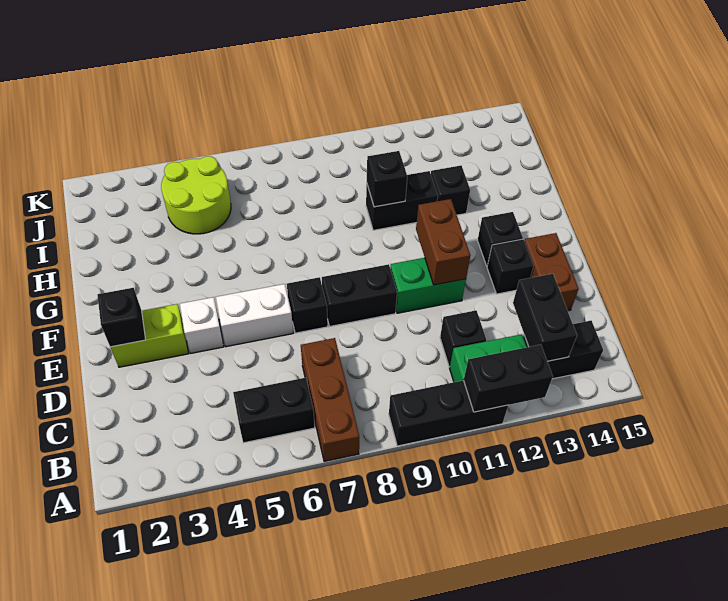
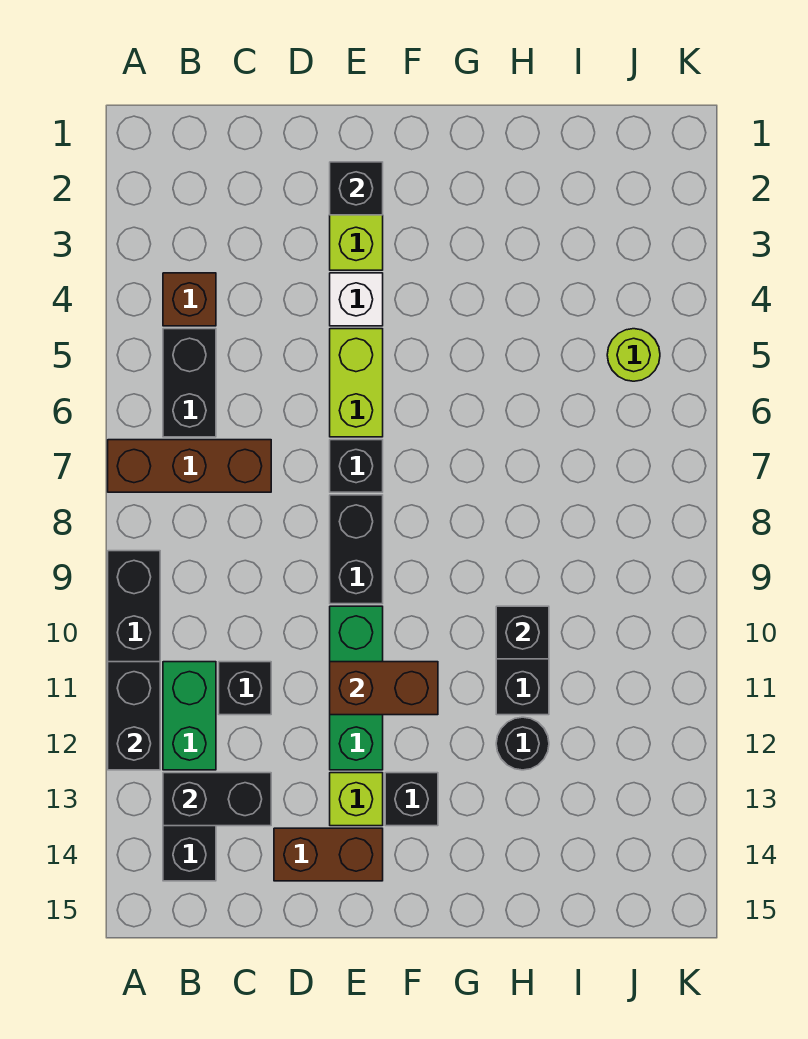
none -> brown brick B4 level 1
white brick E5:E6 level 1 -> lime brick E5:E6 level 1
green brick E10:E11 level 1 -> green brick E10:E12 level 1
black brick E13 level 1 -> lime brick E13 level 1
black brick H12 level 1 -> black round brick H12 level 1
lime round brick I4:J5 level 1 -> lime round brick J5 level 1

